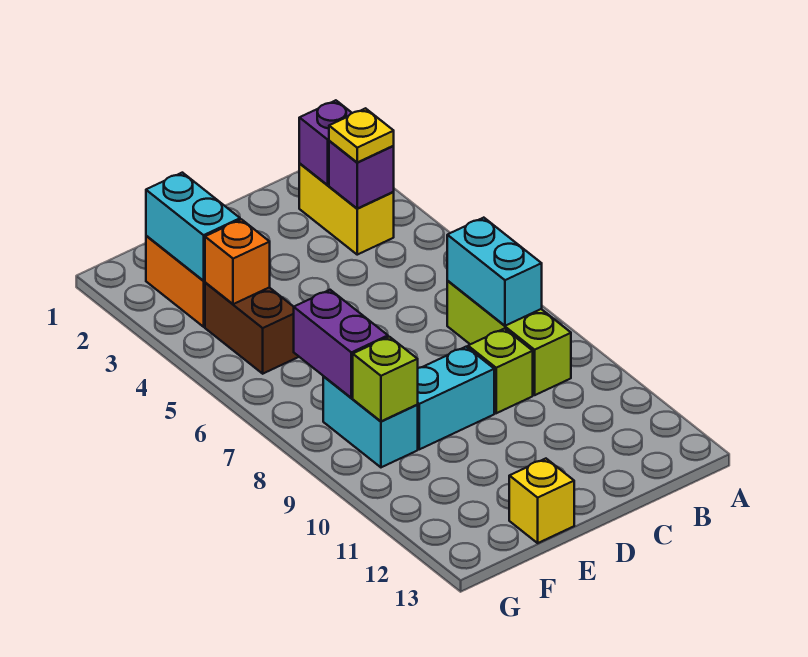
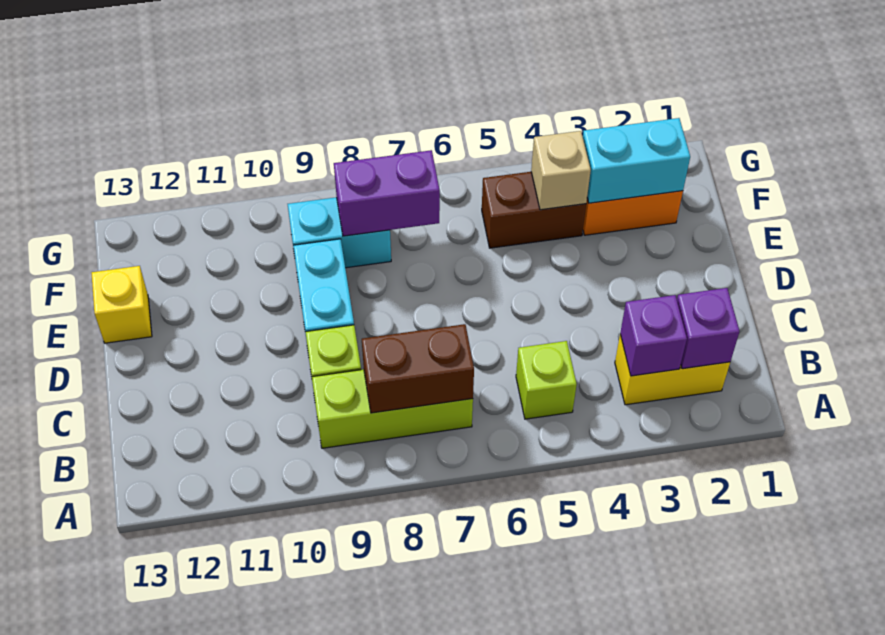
yellow plate B3 level 3 -> none
cyan brick B7:B8 level 2 -> brown brick B7:B8 level 2
orange brick F4 level 2 -> tan brick F4 level 2
lime brick F9 level 2 -> lime brick B5 level 1

